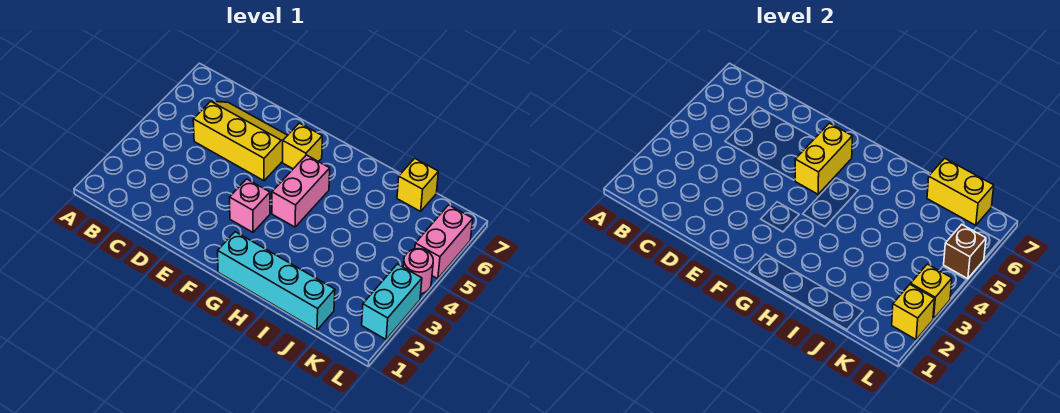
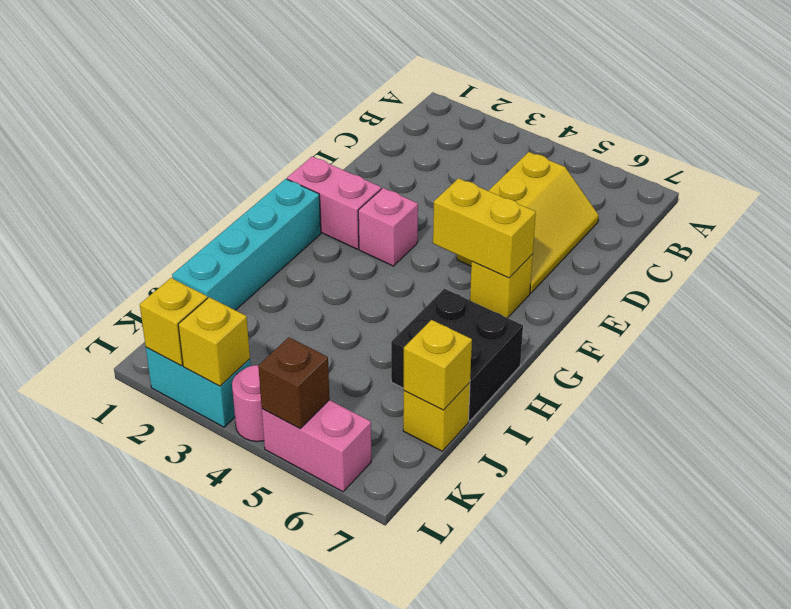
pink brick G4:G5 level 1 -> pink brick F1:F2 level 1
none -> black brick H6:I7 level 1
yellow brick J7:K7 level 2 -> yellow brick J7 level 2

